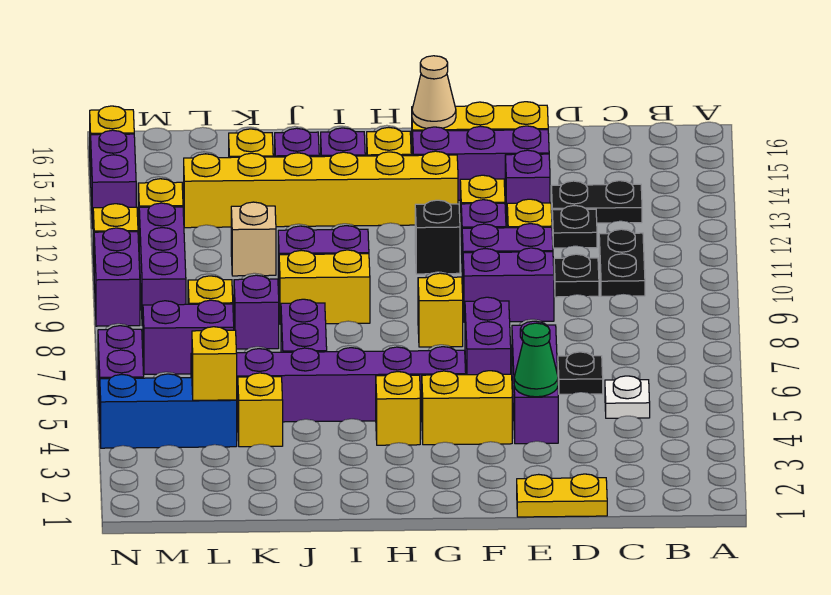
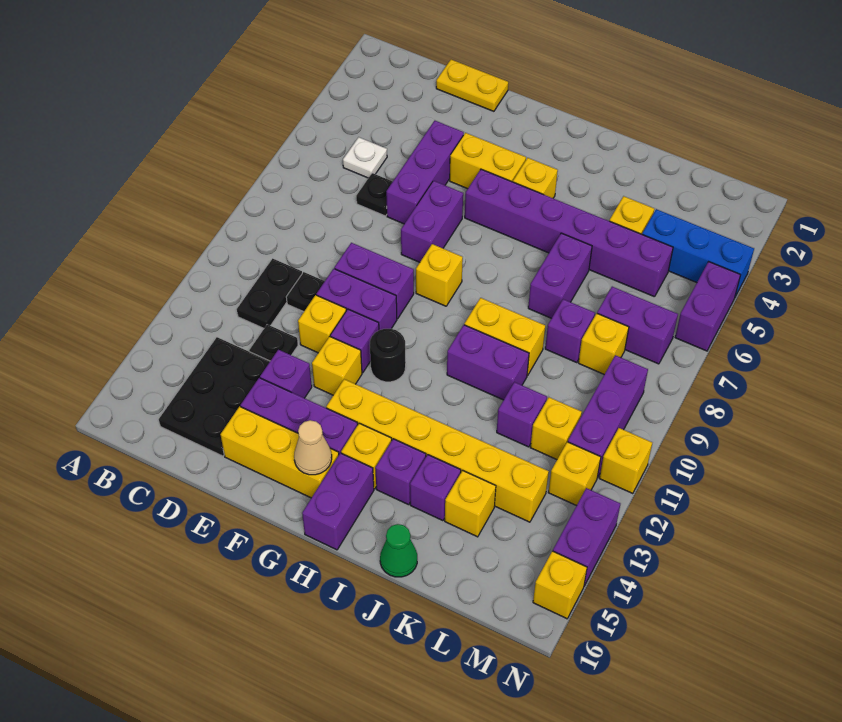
black plate C13:D13 level 1 -> black plate C13:D15 level 1
green cone E4 level 2 -> green cone J16 level 1
black brick G11 level 1 -> black round brick G11 level 1
tan brick K11 level 1 -> purple brick K11 level 1
yellow brick L4 level 2 -> yellow brick L11 level 1
purple brick N9:N10 level 1 -> purple brick H15:H16 level 1

